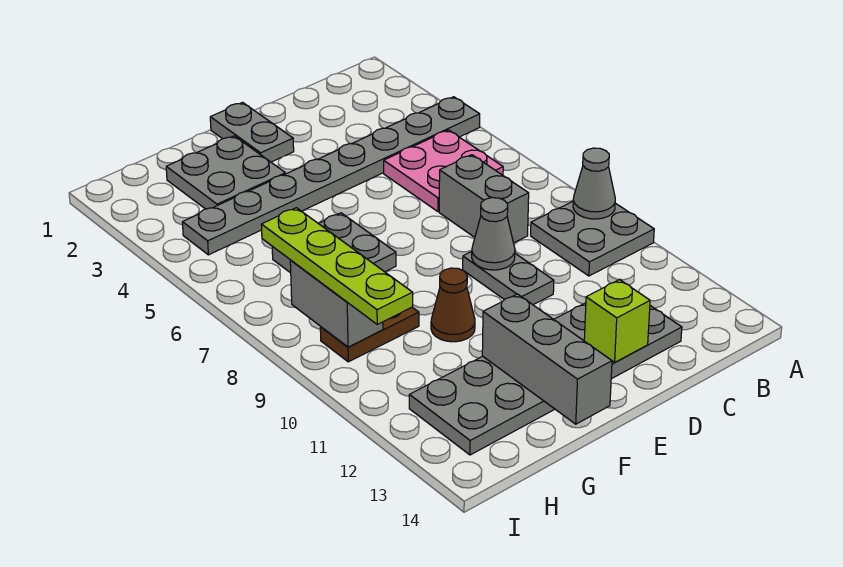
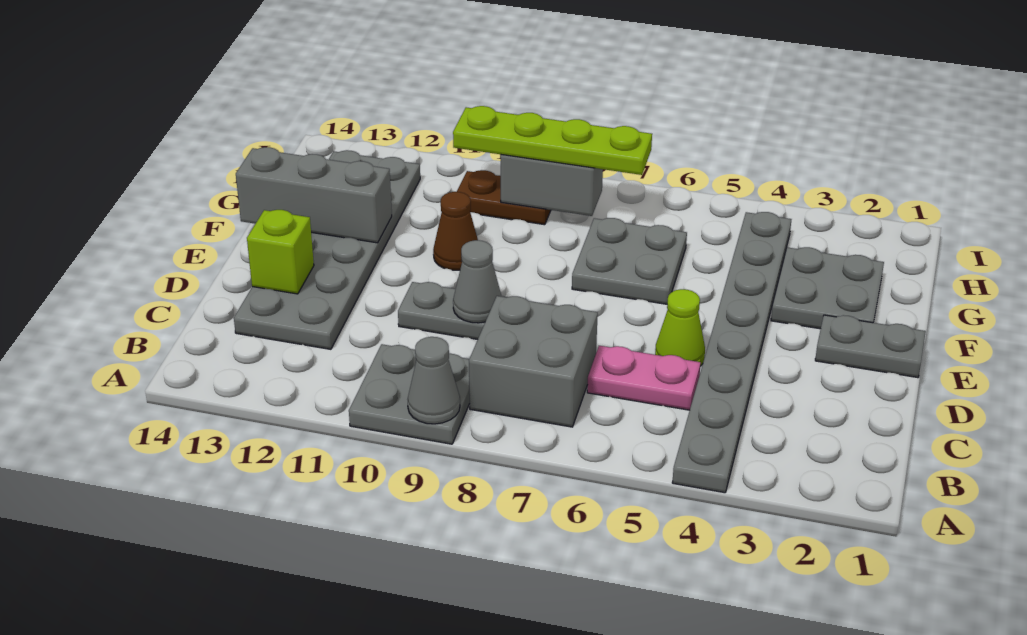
pink plate B5:C6 level 1 -> pink plate C5:C6 level 1
grey brick C7:C8 level 1 -> grey brick B7:C8 level 1
none -> lime cone D5 level 1
brown plate G9:H9 level 1 -> brown plate H9:H10 level 1

